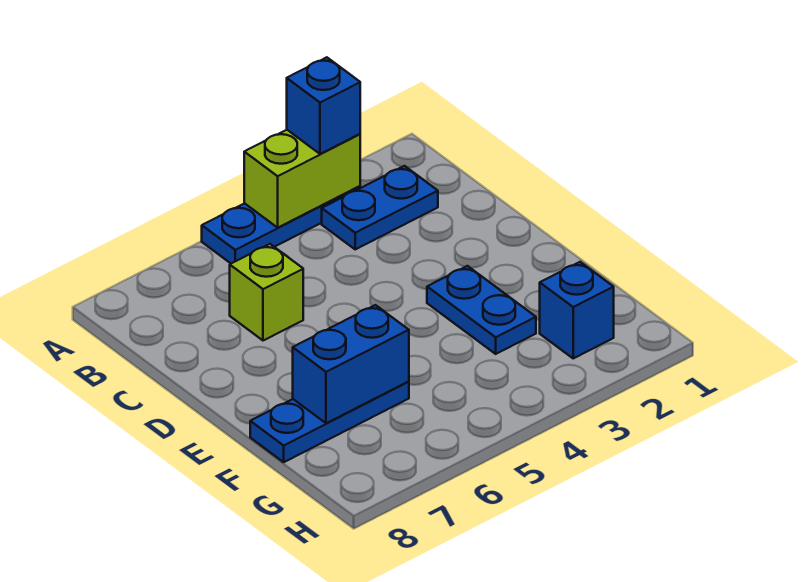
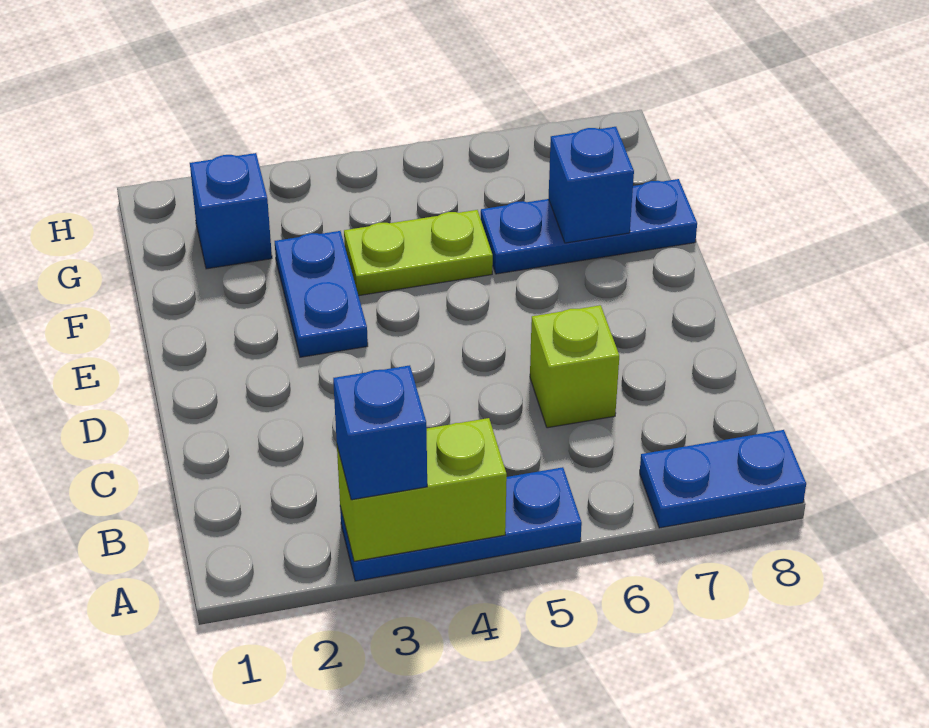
blue plate B2:B3 level 1 -> blue plate A7:A8 level 1
none -> lime plate F4:F5 level 1
blue brick F6:F7 level 2 -> blue brick F7 level 2

